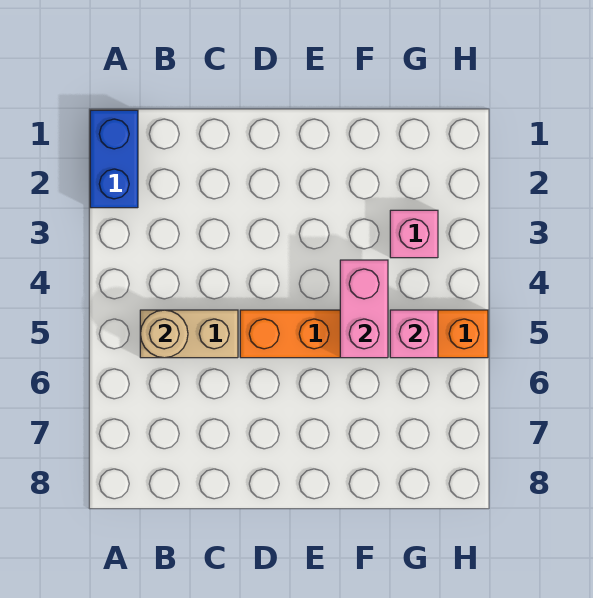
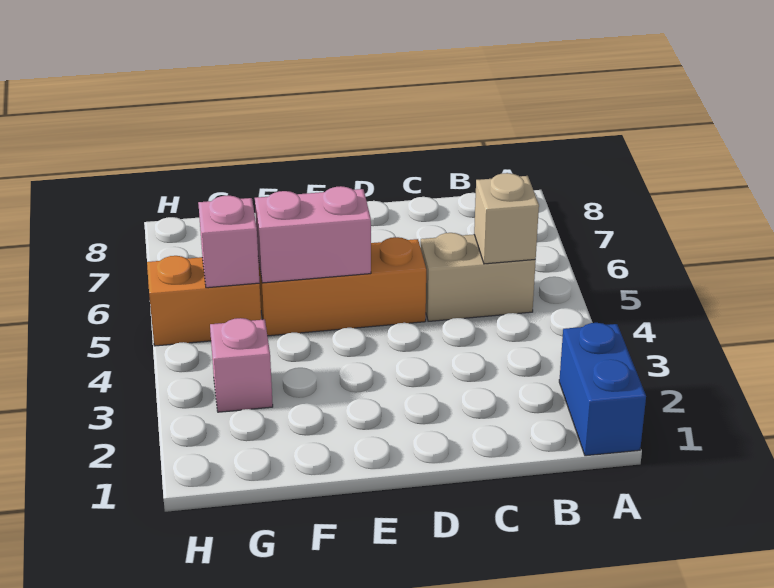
tan round brick B5 level 2 -> tan brick B5 level 2
pink brick F4:F5 level 2 -> pink brick E5:F5 level 2

